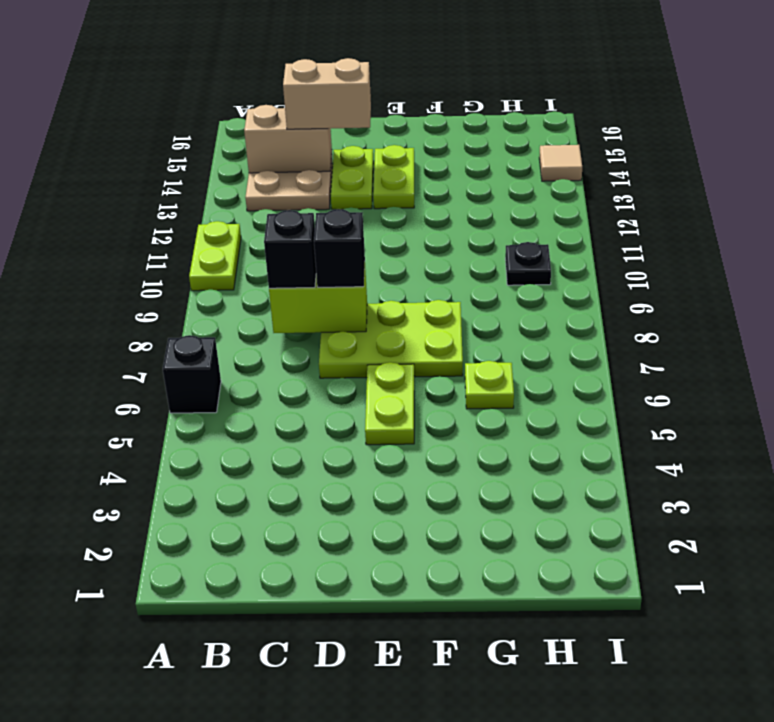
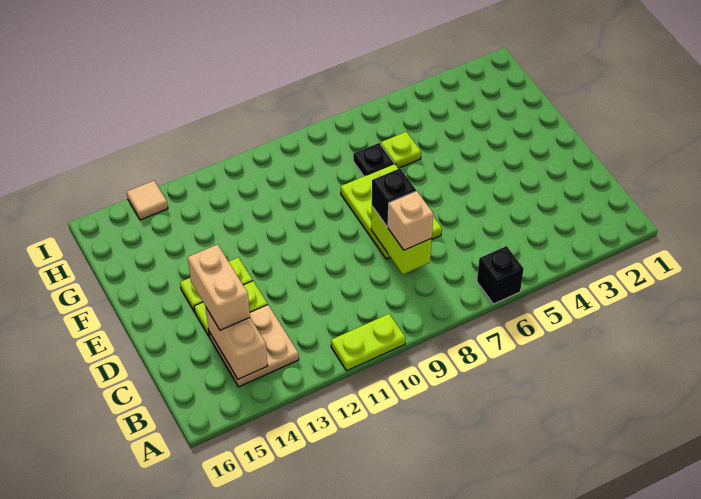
black brick C8 level 3 -> tan brick C8 level 3
lime plate E5:E6 level 1 -> none
black plate H10 level 1 -> black plate G7 level 1

